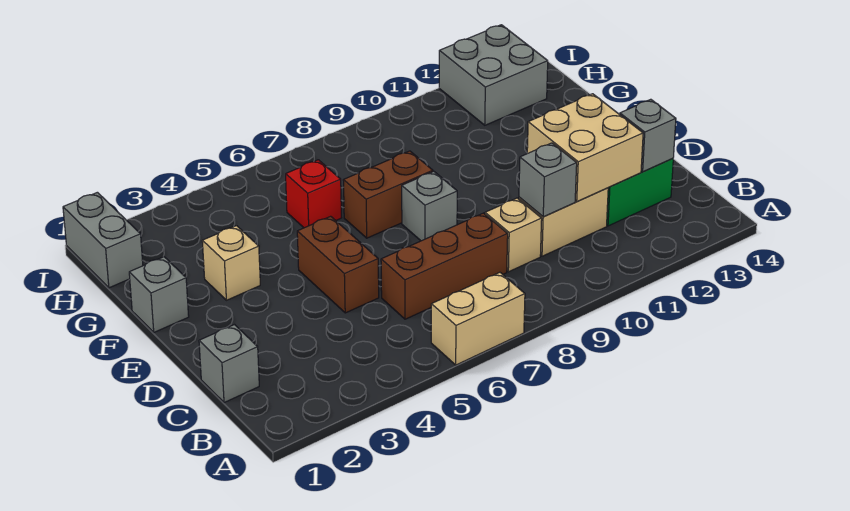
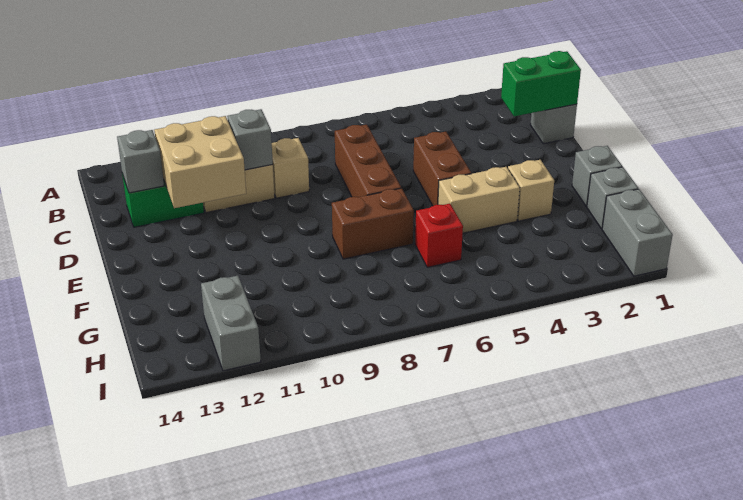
tan brick A6:A7 level 1 -> tan brick F4:F5 level 1
none -> green brick C1:C2 level 2
brown brick C6:C8 level 1 -> brown brick C7:E7 level 1
grey brick E8 level 1 -> grey brick G1 level 1
grey brick H12:I13 level 1 -> grey brick H12:I12 level 1

